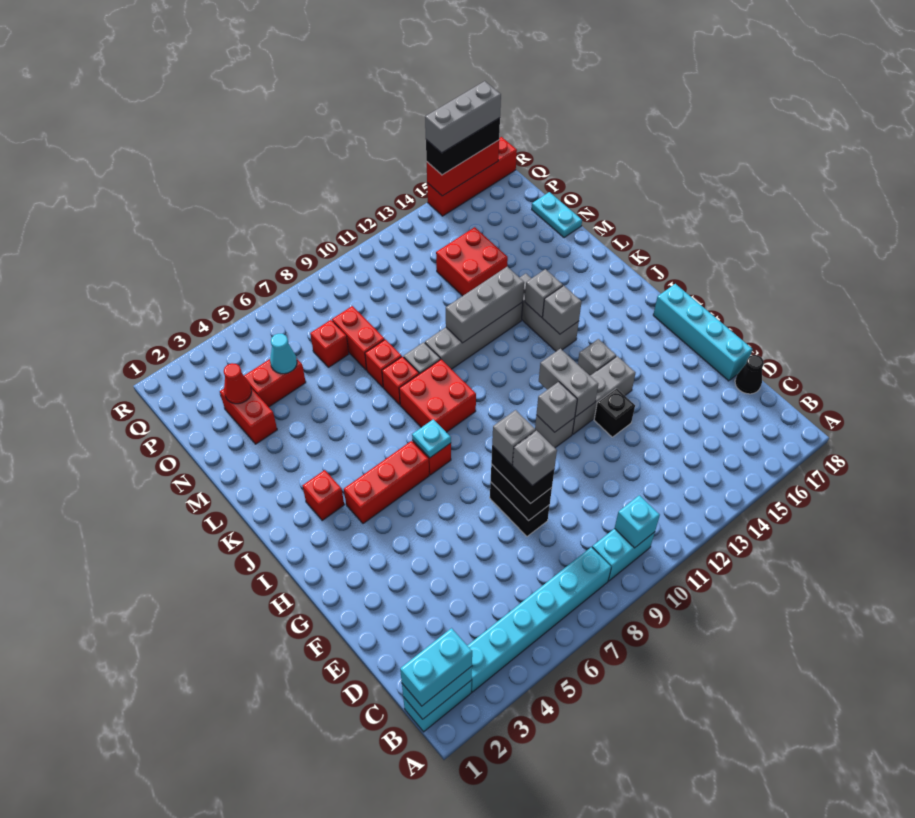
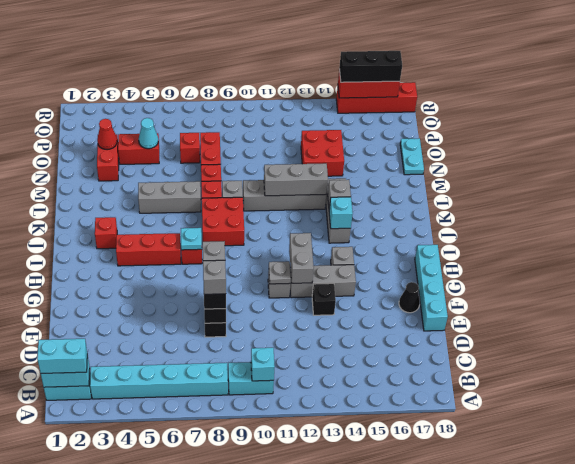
black cone D18 level 1 -> black cone F17 level 1
grey brick G11 level 2 -> grey plate G11 level 2
grey brick J14 level 2 -> cyan brick J14 level 2
grey brick R15:R17 level 4 -> grey brick L5:L7 level 1

